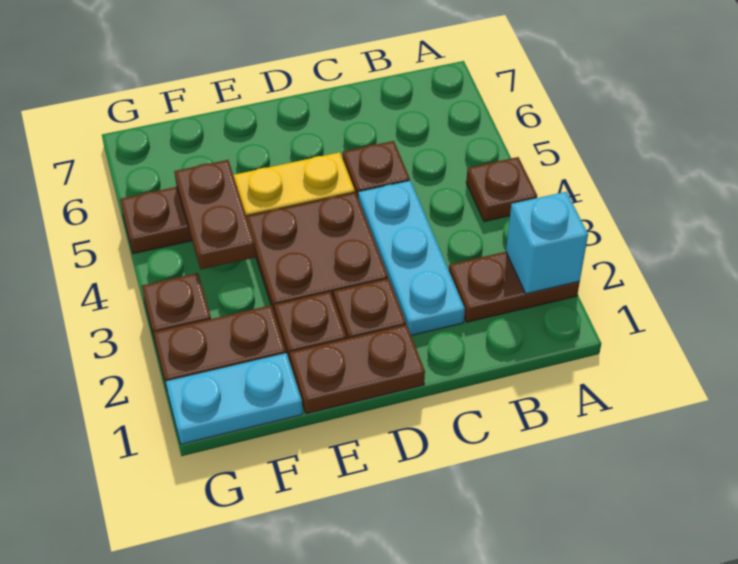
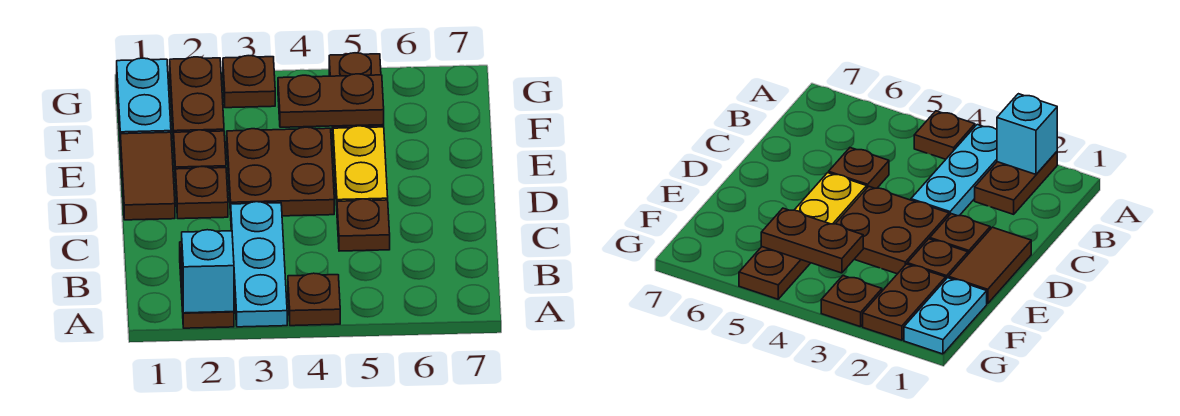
cyan plate C2:C4 level 1 -> cyan plate A3:C3 level 1
brown plate D1:E1 level 1 -> brown tile D1:E1 level 1

